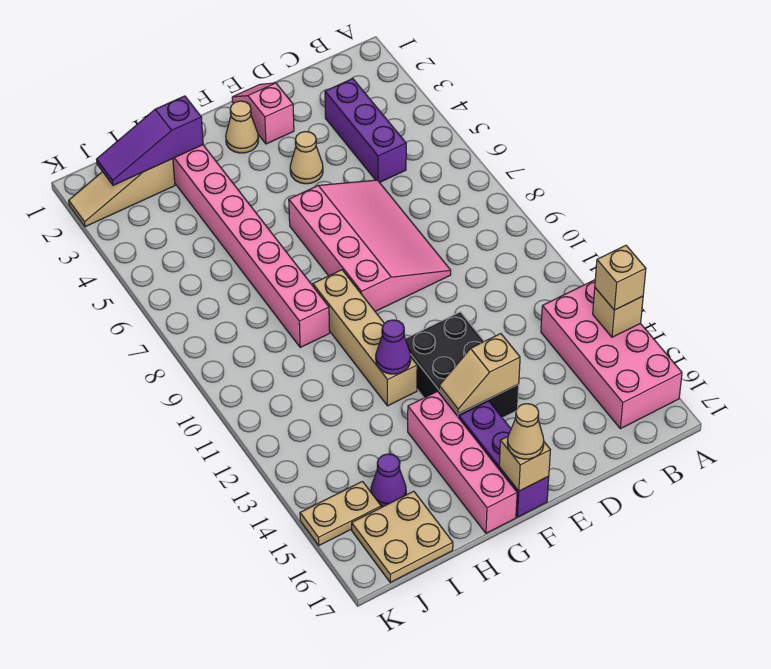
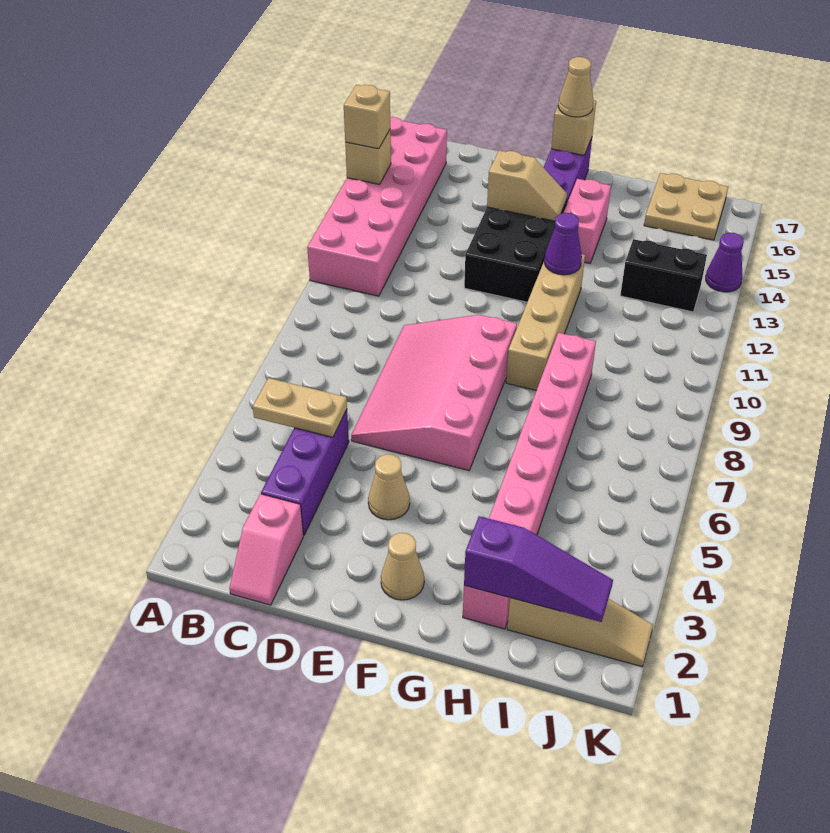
pink brick A13:B16 level 1 -> pink brick A11:B16 level 1
pink slope E1:E2 level 1 top 2 -> pink slope C1:C2 level 1 top 2
pink brick G14:G17 level 1 -> pink brick G14:G15 level 1
none -> black brick I13:J13 level 1
purple cone I15 level 1 -> purple cone K14 level 1
tan plate J15:K15 level 1 -> tan plate B5:C5 level 2

